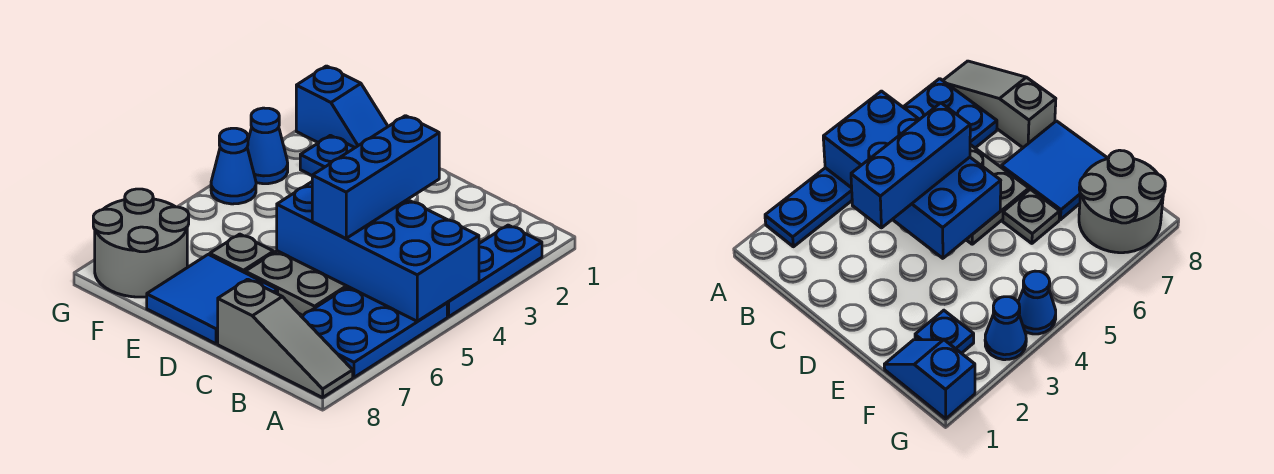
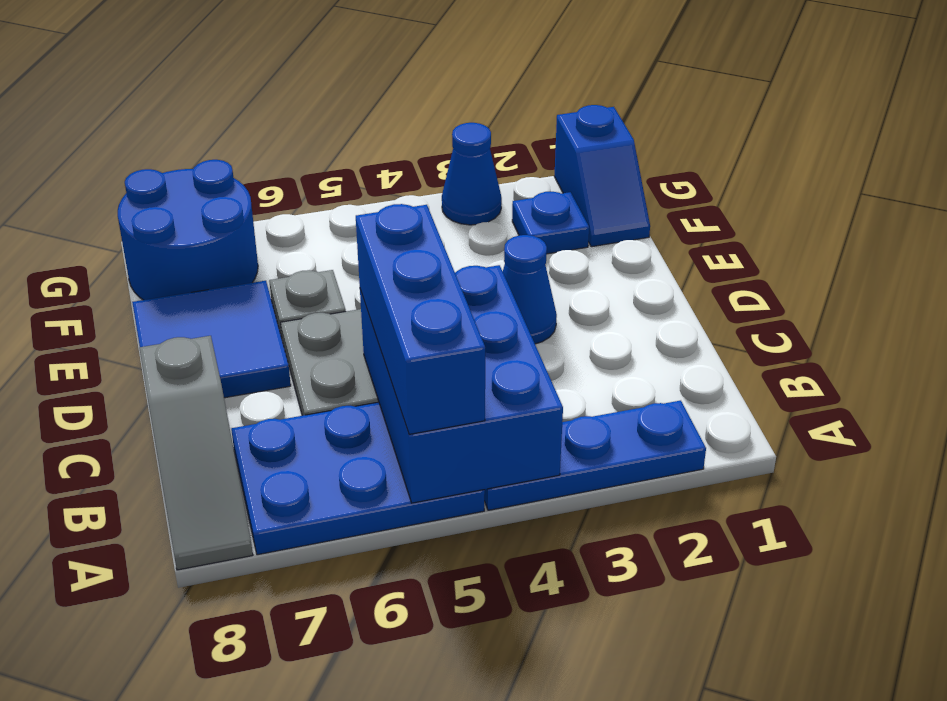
blue brick A4:D5 level 2 -> blue brick A4:C5 level 2
blue brick C3:C5 level 3 -> blue brick A5:C5 level 3
grey round brick F7:G8 level 1 -> blue round brick F7:G8 level 1
blue cone G4 level 1 -> blue cone D3 level 1

